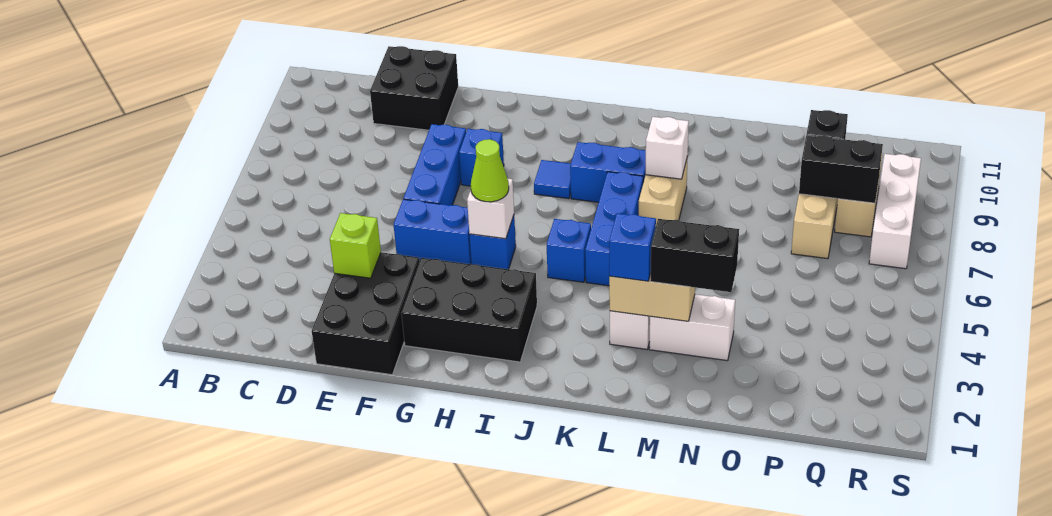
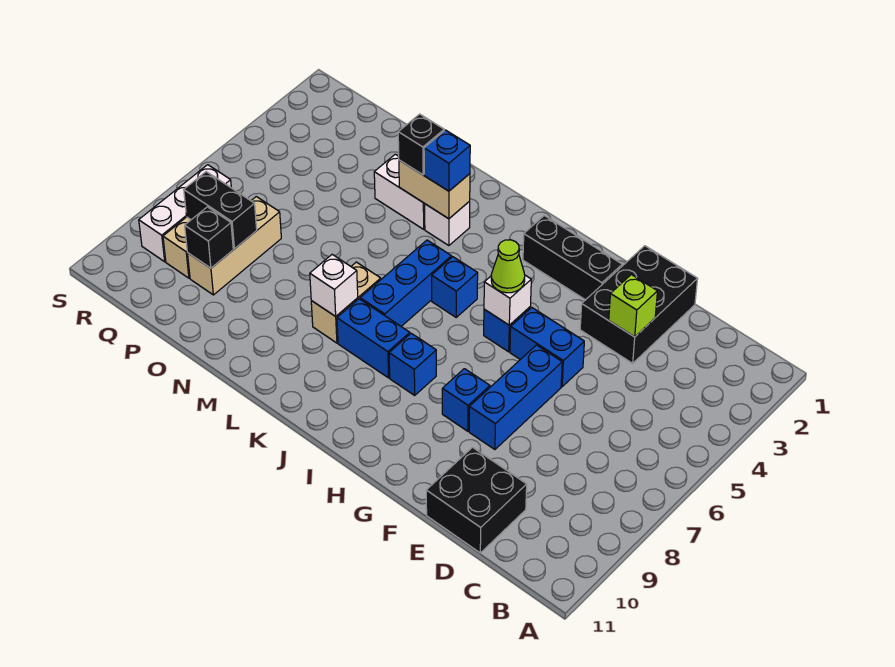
black brick G2:I3 level 1 -> black brick G2:I2 level 1
blue tile I8 level 1 -> blue brick I8 level 1
black brick M3:N3 level 3 -> black brick M3 level 3

